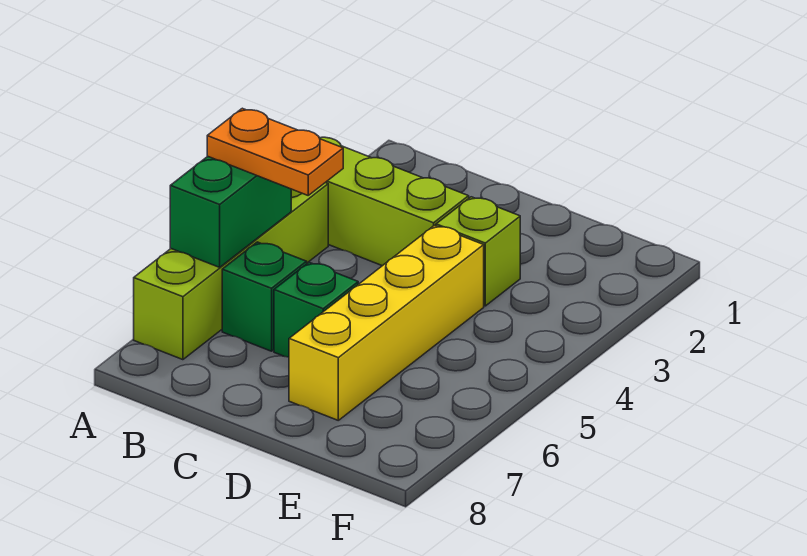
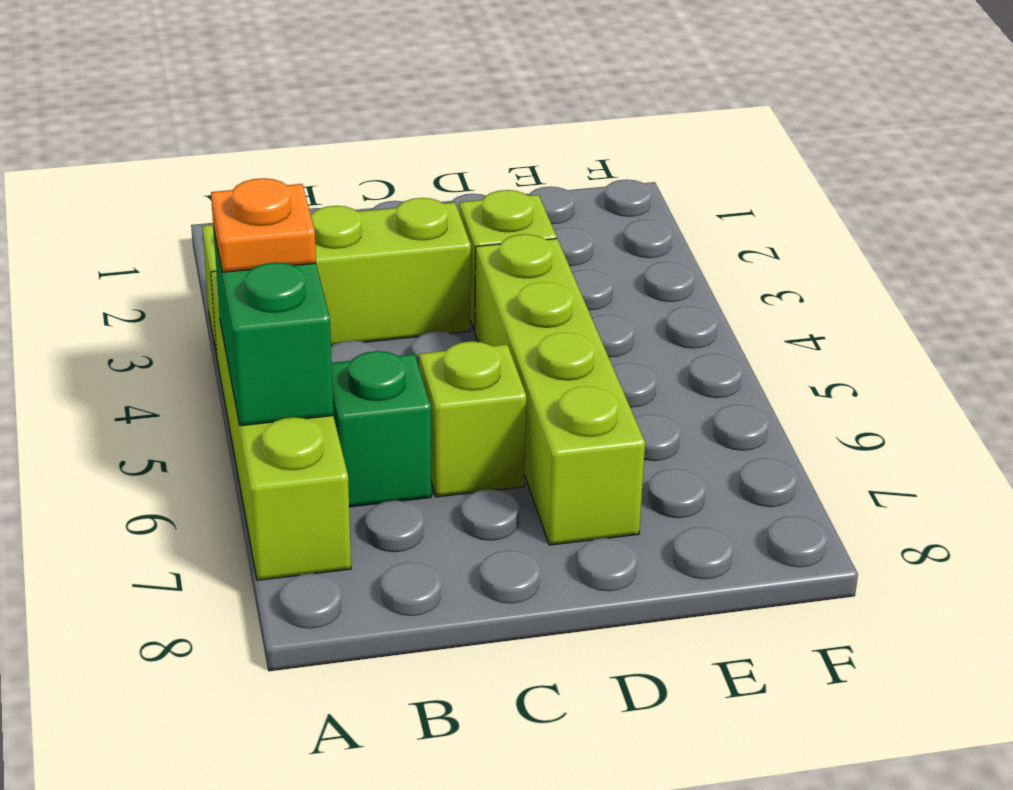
orange plate A5:B5 level 3 -> orange plate A5 level 3
green brick C6 level 1 -> lime brick C6 level 1
yellow brick D4:D7 level 1 -> lime brick D4:D7 level 1

